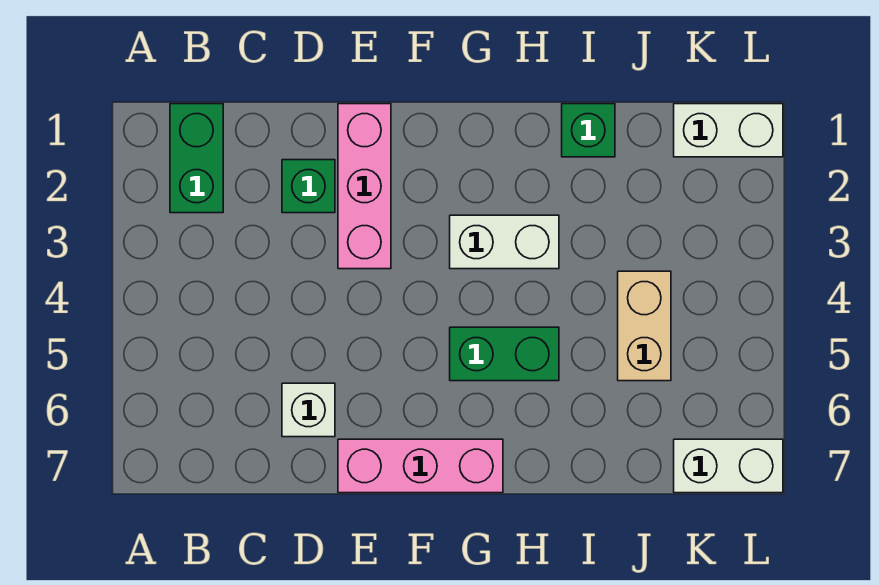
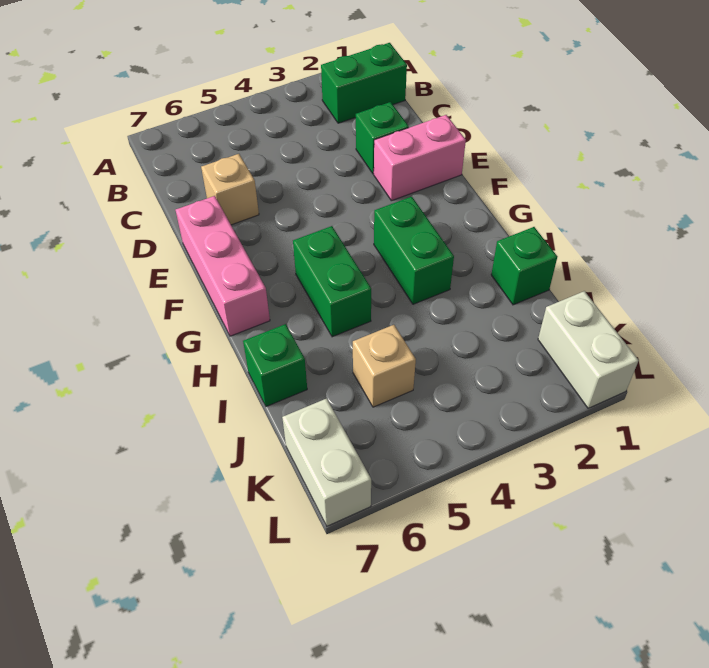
white brick D6 level 1 -> tan brick D6 level 1
pink brick E1:E3 level 1 -> pink brick E1:E2 level 1
white brick G3:H3 level 1 -> green brick G3:H3 level 1
none -> green brick I7 level 1
tan brick J4:J5 level 1 -> tan brick J5 level 1

